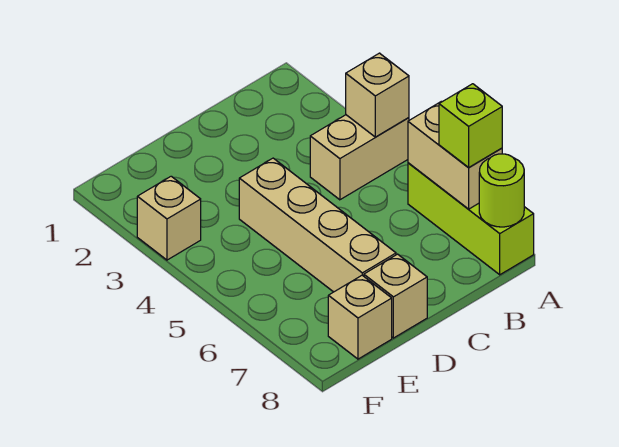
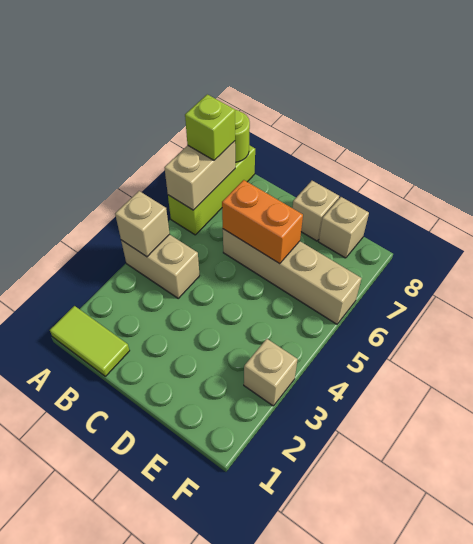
none -> lime tile A1:B1 level 1
none -> orange brick C6:D6 level 2
tan brick D4:D7 level 1 -> tan brick C6:F6 level 1

